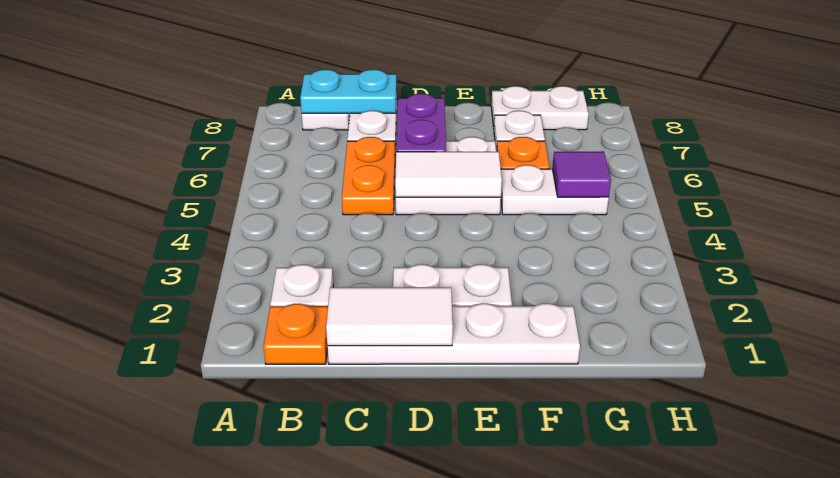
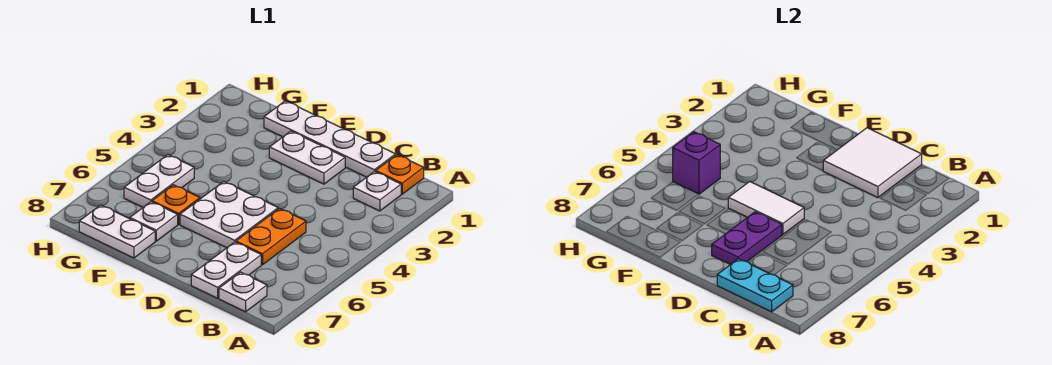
white tile C1:D1 level 2 -> white tile C1:D2 level 2
white plate F5:G5 level 1 -> white plate G5:G6 level 1
purple tile G5 level 2 -> purple brick G5 level 2

